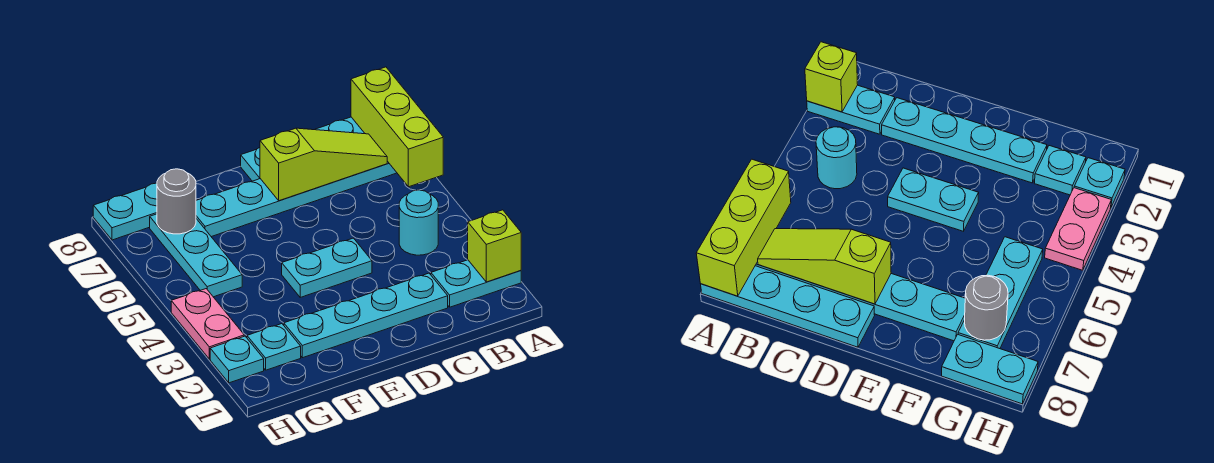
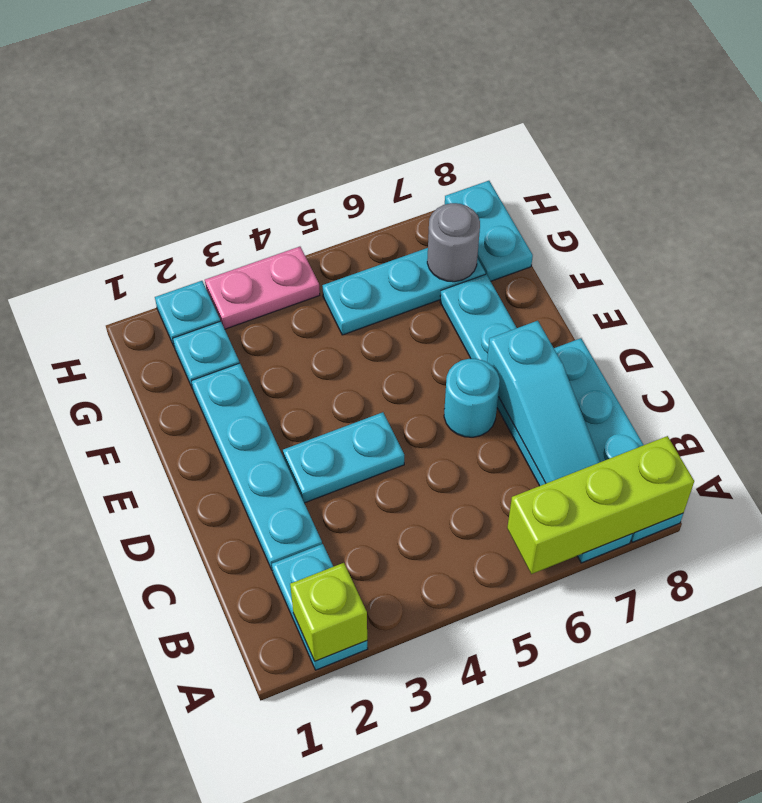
cyan round brick B4 level 1 -> cyan round brick D6 level 1
lime slope B7:D7 level 2 top D -> cyan slope B7:D7 level 2 top D
cyan plate D4:E4 level 1 -> cyan plate D3:D4 level 1

